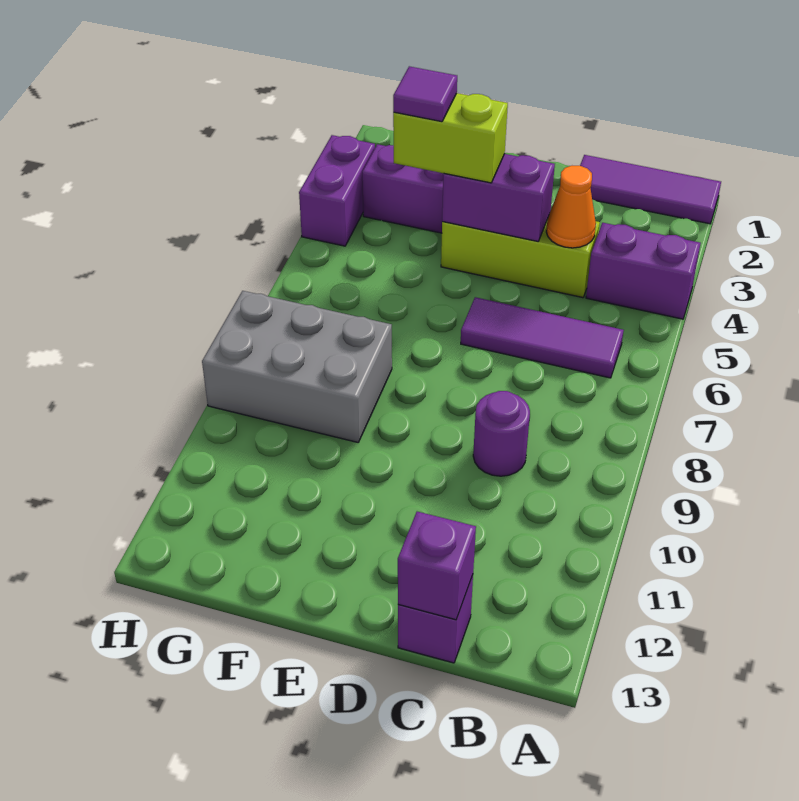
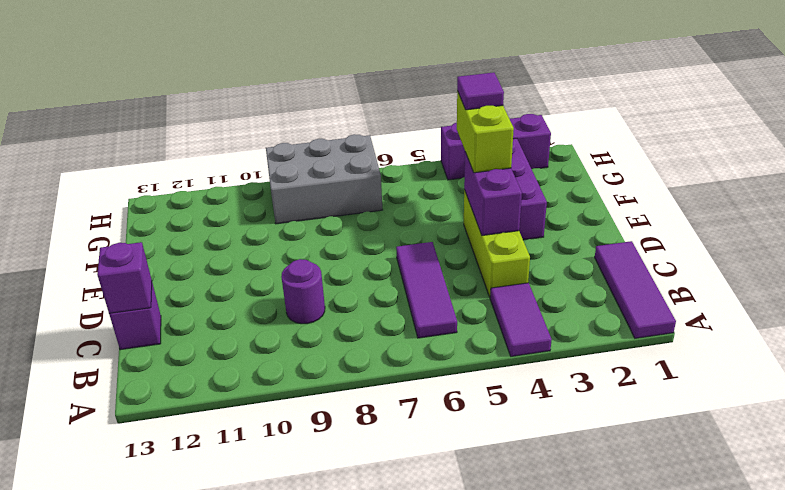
purple brick A4:B4 level 1 -> purple tile A4:B4 level 1
orange cone C4 level 2 -> none
grey brick F8:H9 level 1 -> grey brick G7:H9 level 1
purple brick H3:H4 level 1 -> purple brick H2:H4 level 1

